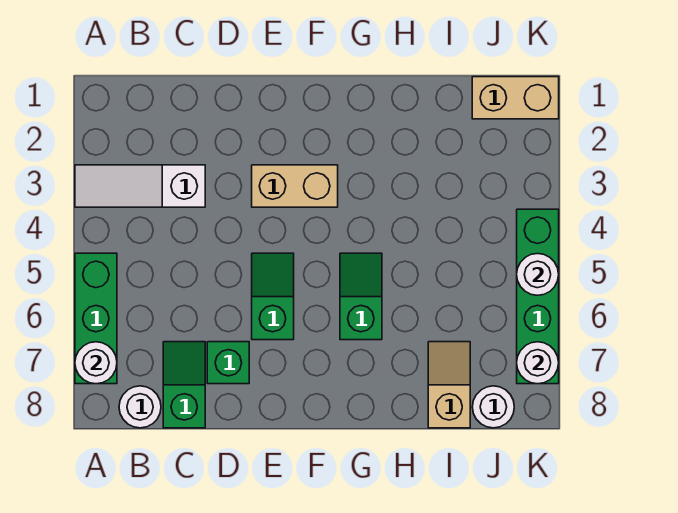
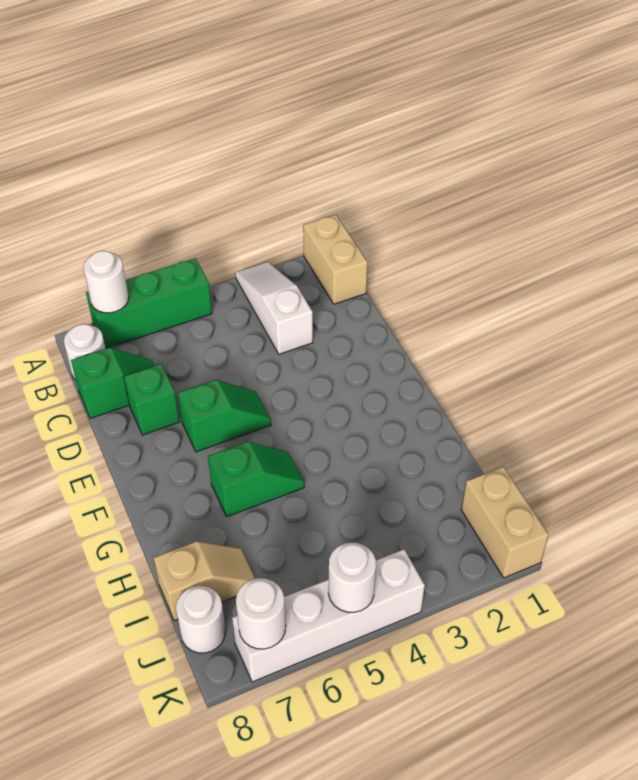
tan brick E3:F3 level 1 -> tan brick A1:B1 level 1
green brick K4:K7 level 1 -> white brick K4:K7 level 1

